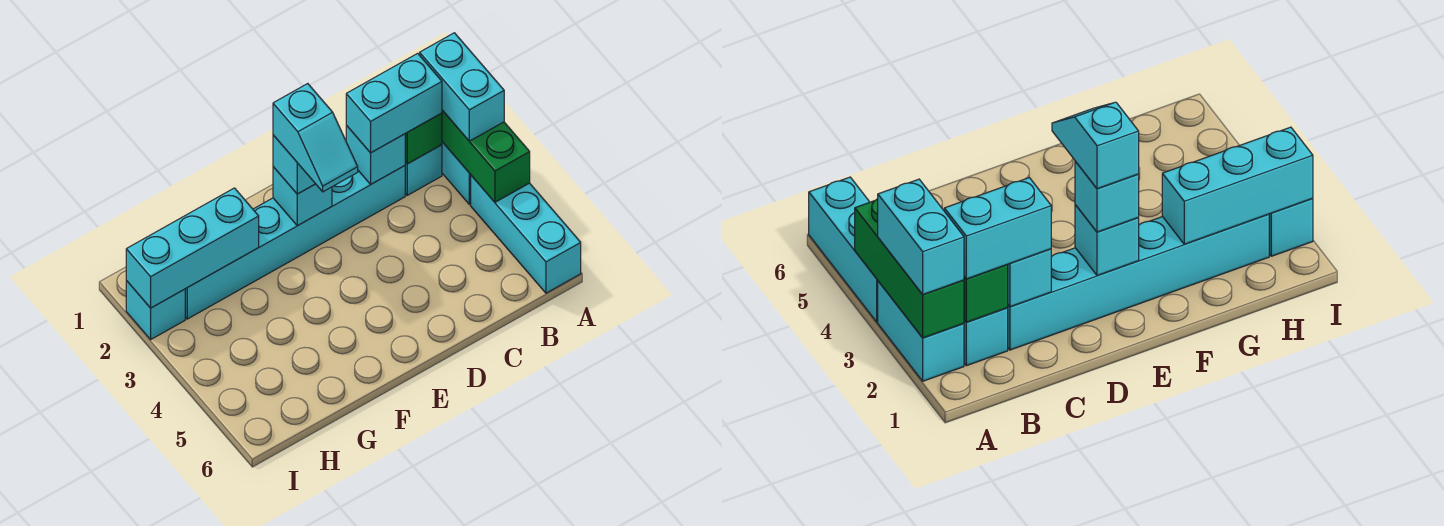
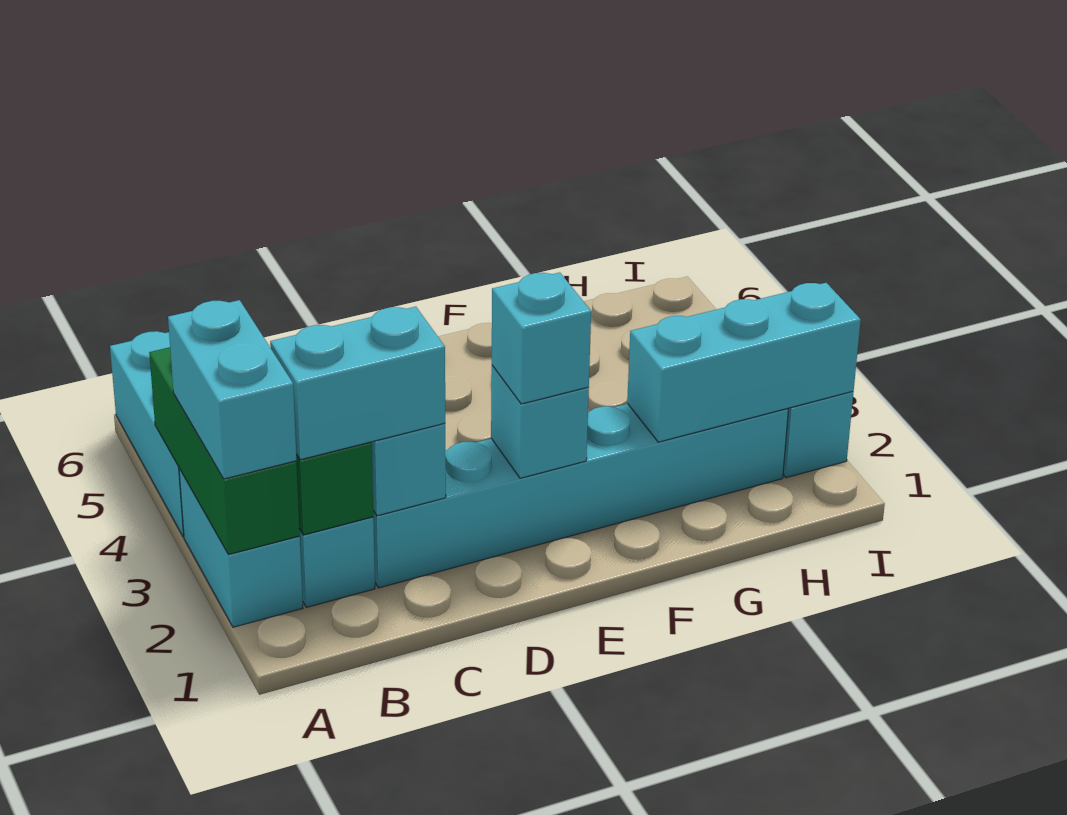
cyan slope E2:E3 level 4 top 2 -> none

